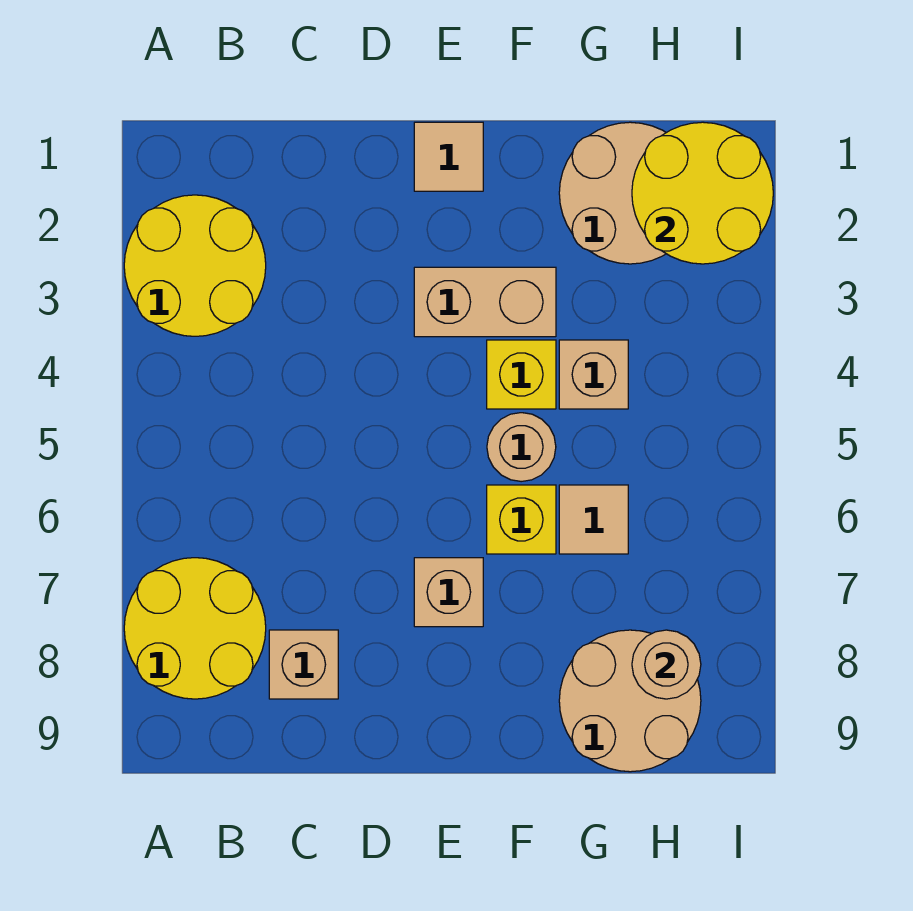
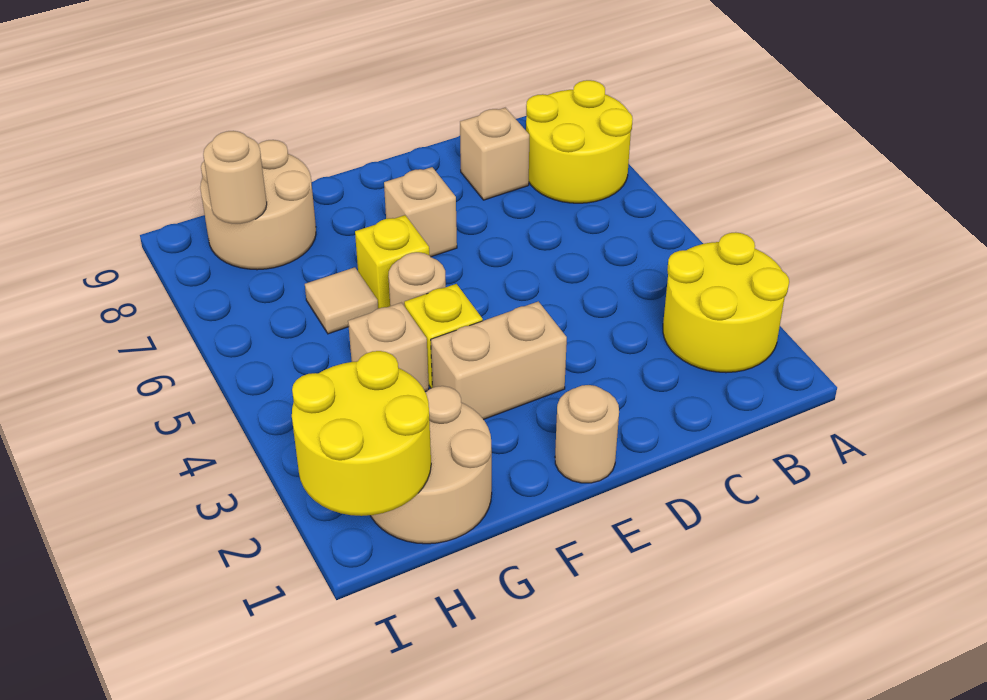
tan tile E1 level 1 -> tan round brick E1 level 1

